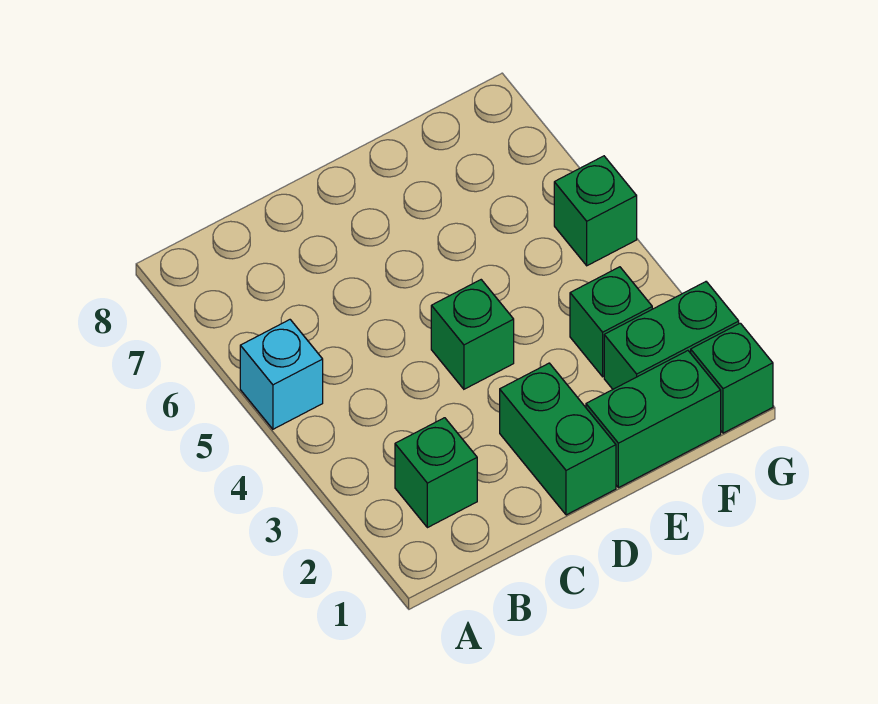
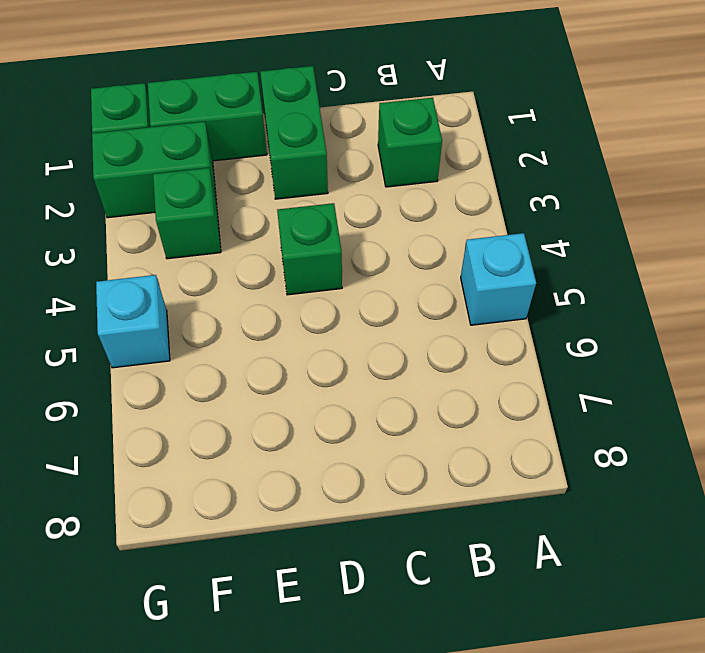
green brick G5 level 1 -> cyan brick G5 level 1

